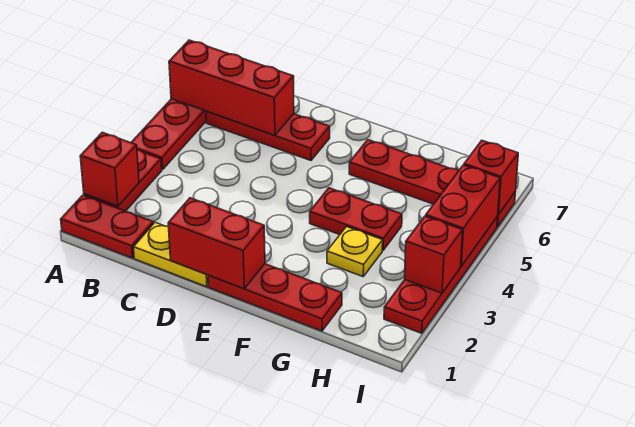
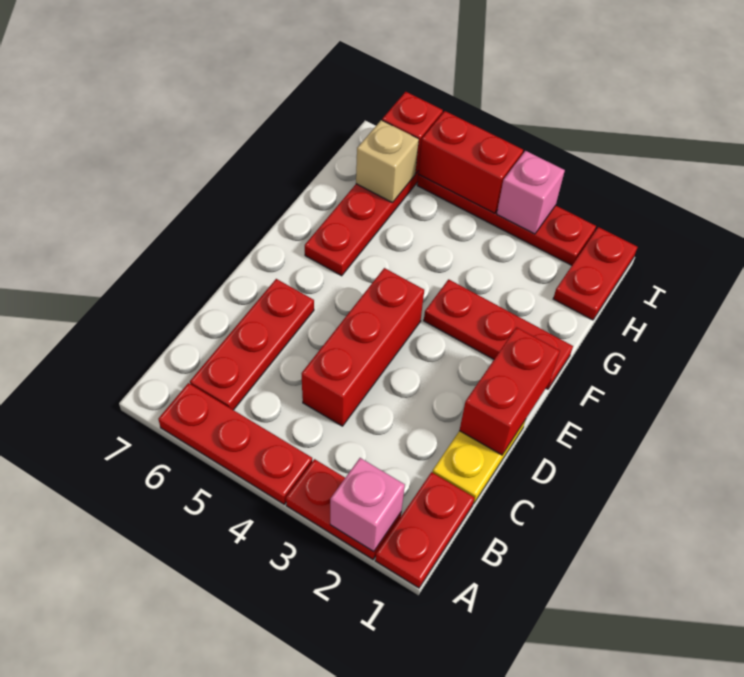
red brick A2 level 2 -> pink brick A2 level 2
red brick A6:C6 level 2 -> red brick C4:E4 level 1
red plate E1:G1 level 1 -> red plate F1:F3 level 1
red plate F4:G4 level 1 -> red plate H1:I1 level 1
yellow plate G3 level 1 -> none
none -> tan brick H6 level 2
red brick I3 level 2 -> pink brick I3 level 2

